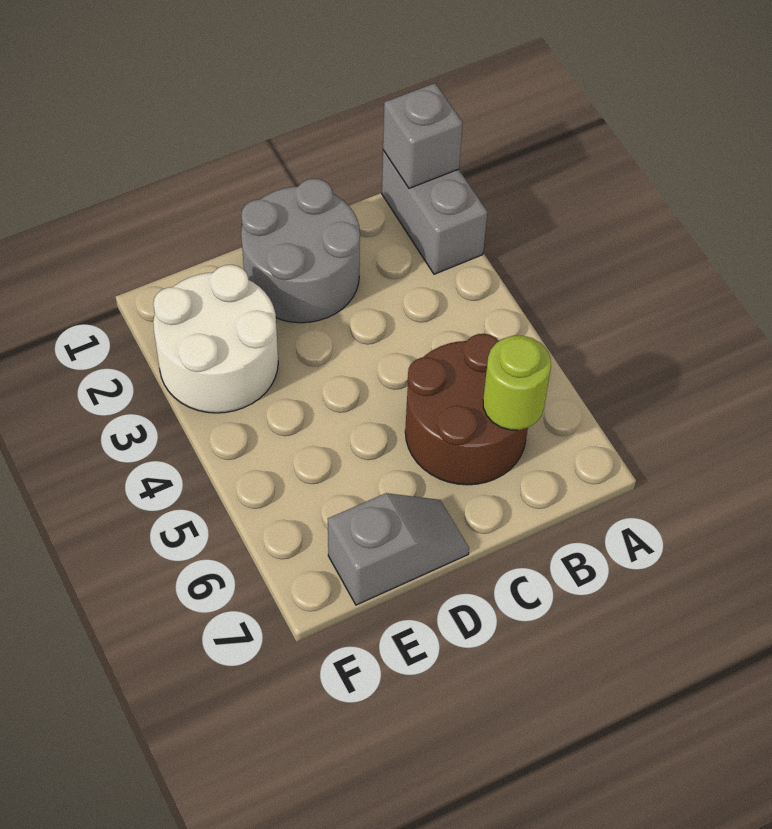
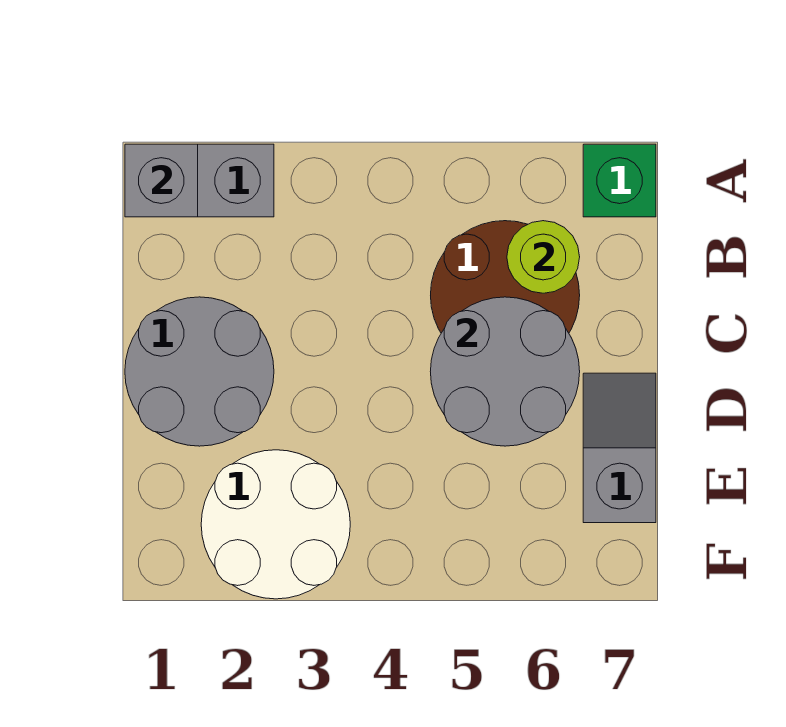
none -> green brick A7 level 1
none -> grey round brick C5:D6 level 2

